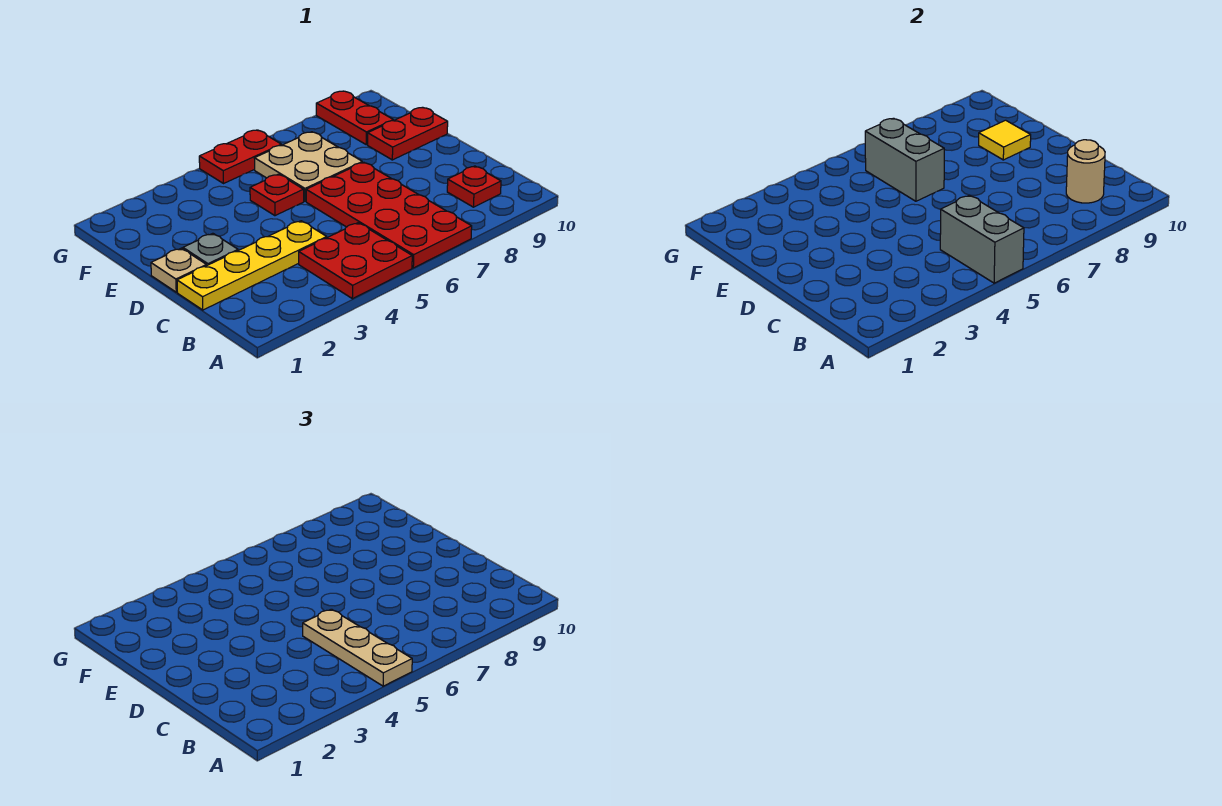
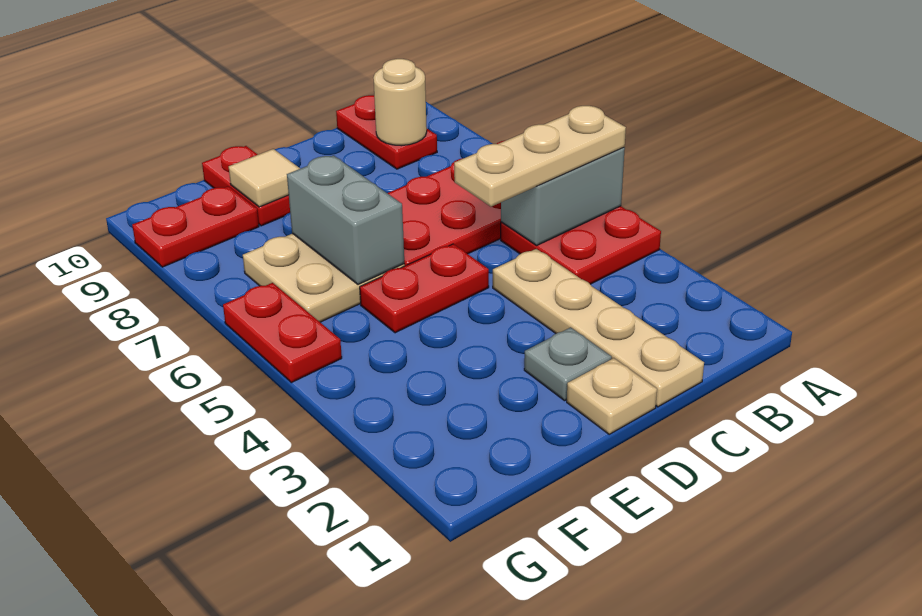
red plate B9 level 1 -> red plate B9:B10 level 1
yellow plate C1:C4 level 1 -> tan plate C1:C4 level 1
red plate E5 level 1 -> red plate D5:E5 level 1
grey brick E6:F6 level 2 -> grey brick E6:E7 level 2
yellow tile E9 level 2 -> tan tile E9 level 2

